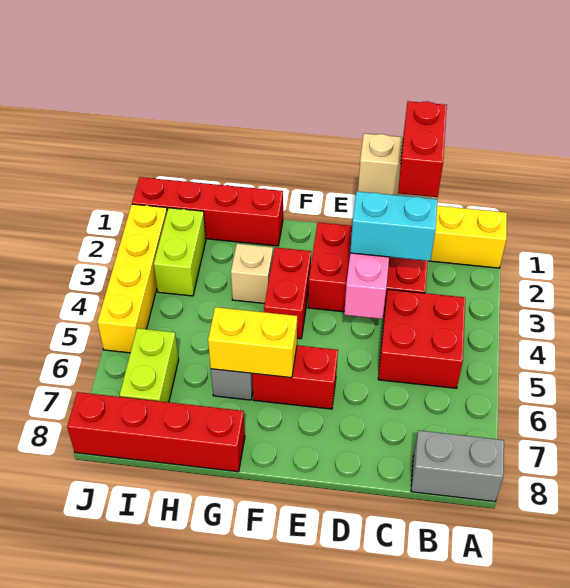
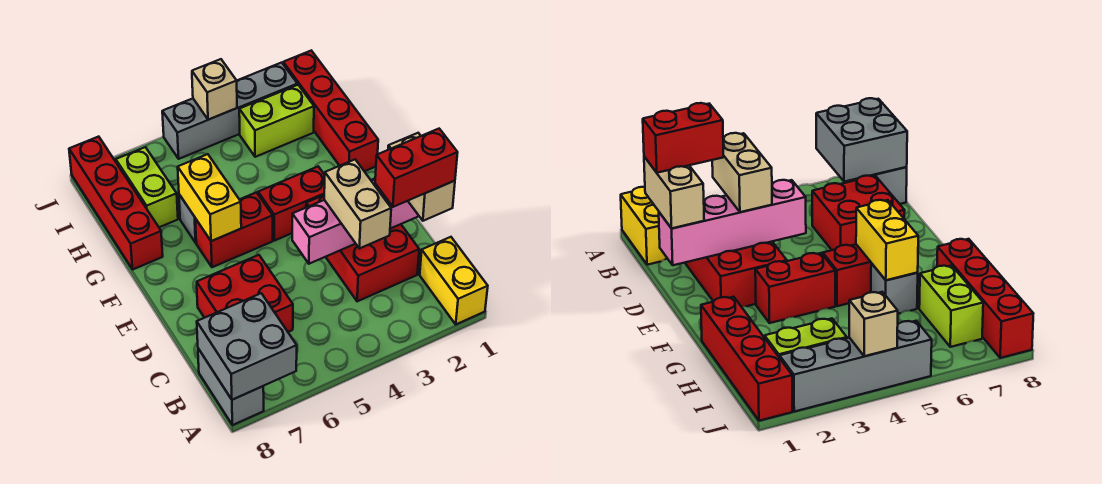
none -> grey brick A7:B8 level 2
red brick B4:C5 level 1 -> red brick C6:D7 level 1
cyan brick C3:D3 level 3 -> tan brick C3:D3 level 3
red brick E6:F6 level 1 -> red brick F5:F6 level 1
tan brick G3 level 1 -> tan brick J4 level 2
lime brick I6:I7 level 1 -> lime brick H7:I7 level 1
yellow brick J2:J5 level 1 -> grey brick J2:J5 level 1

